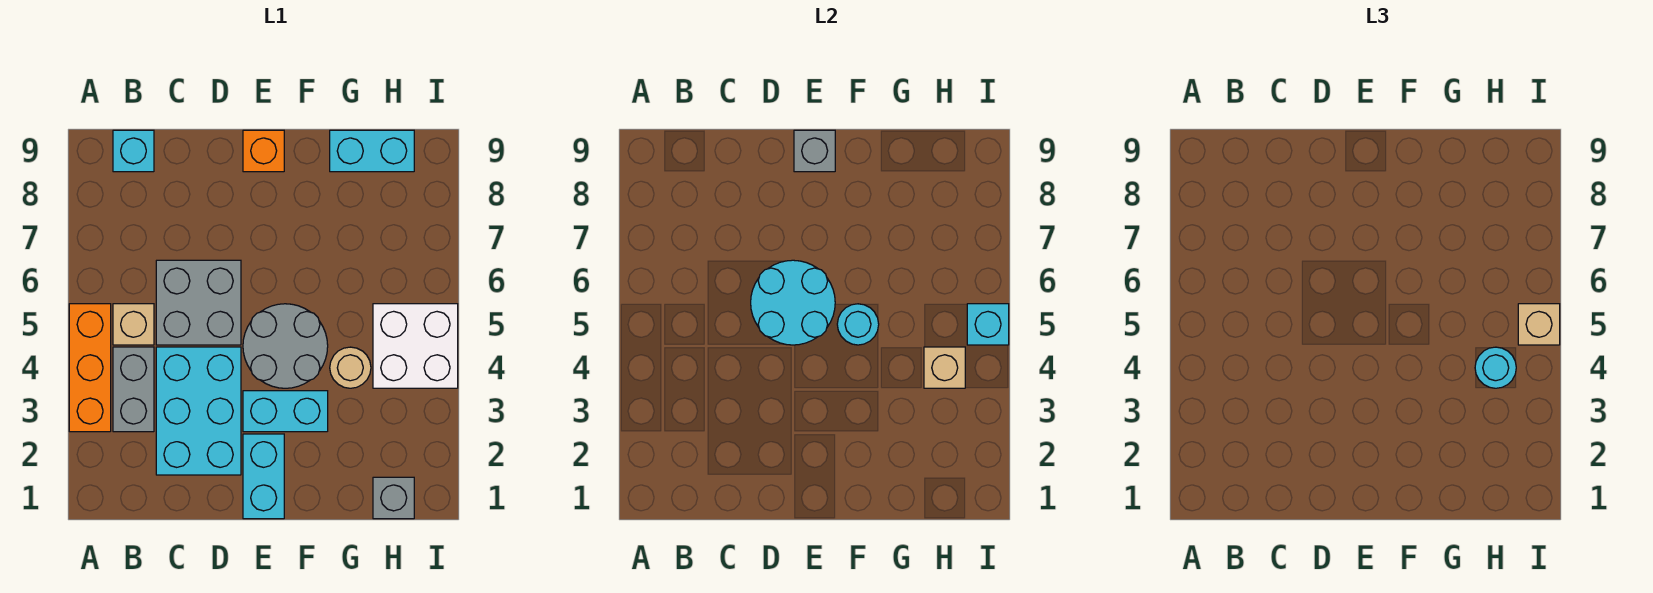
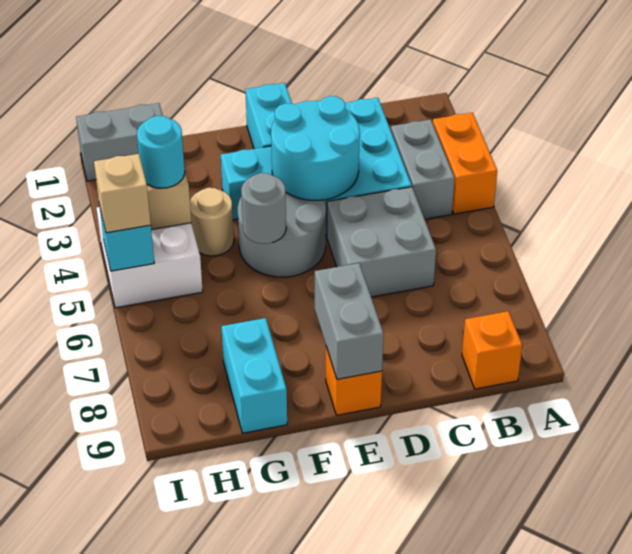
orange brick A3:A5 level 1 -> orange brick A3:A4 level 1
tan brick B5 level 1 -> none
cyan brick B9 level 1 -> orange brick B9 level 1
cyan round brick D5:E6 level 2 -> cyan round brick D3:E4 level 2
grey brick E9 level 2 -> grey brick E8:E9 level 2
cyan round brick F5 level 2 -> grey round brick F5 level 2
cyan brick G9:H9 level 1 -> cyan brick G8:G9 level 1
grey brick H1 level 1 -> grey brick H1:I1 level 1

